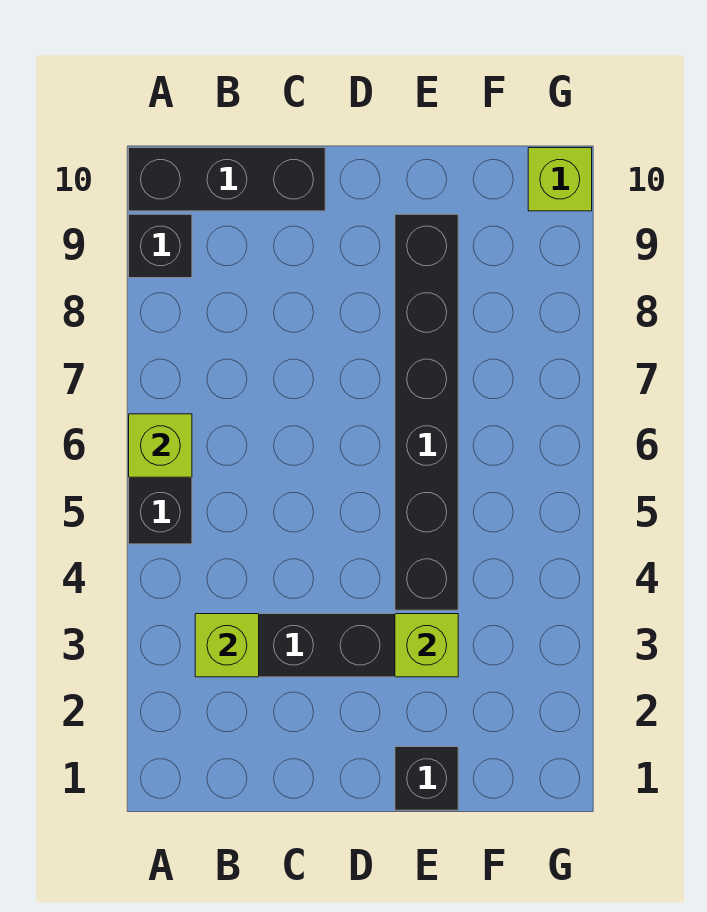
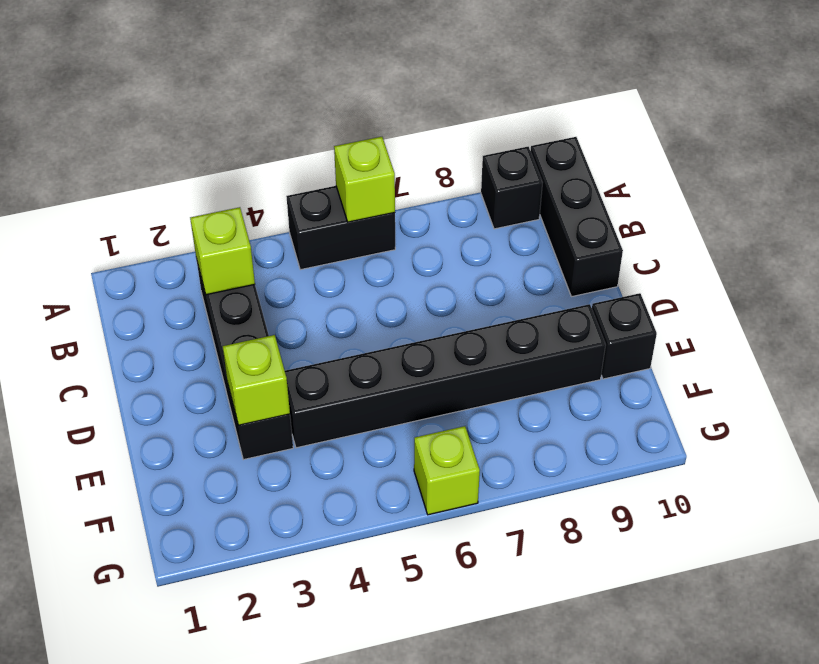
black brick E1 level 1 -> black brick E10 level 1
lime brick G10 level 1 -> lime brick G6 level 1

